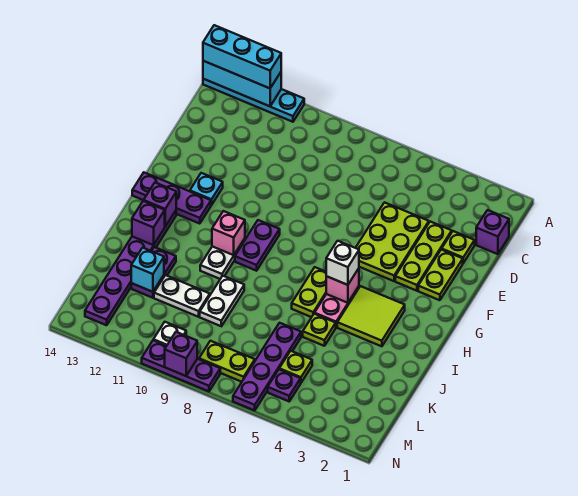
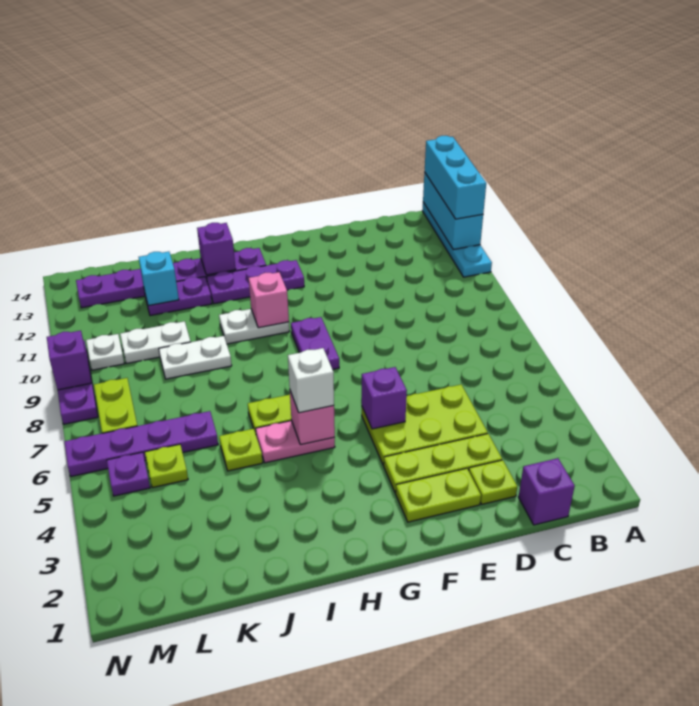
cyan plate F12 level 1 -> none
purple plate G9:H9 level 1 -> purple plate G8:G9 level 1
purple plate G12:G14 level 1 -> purple plate G12:I12 level 1
lime tile H3:I4 level 1 -> none
purple brick H13 level 2 -> purple brick F5 level 2
white plate K10:K11 level 1 -> white plate K10:L10 level 1

